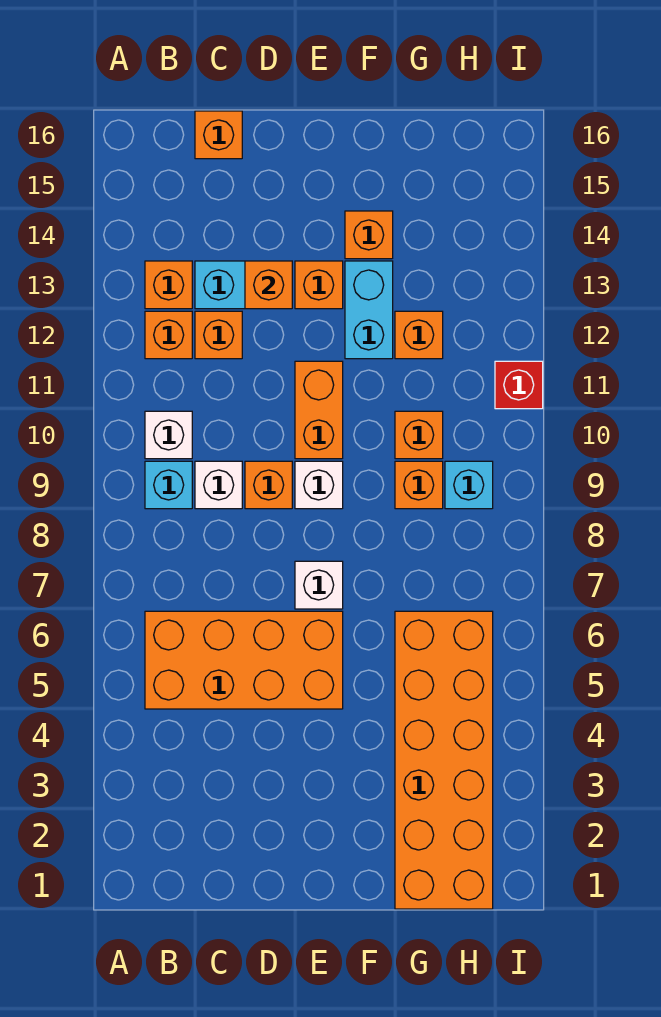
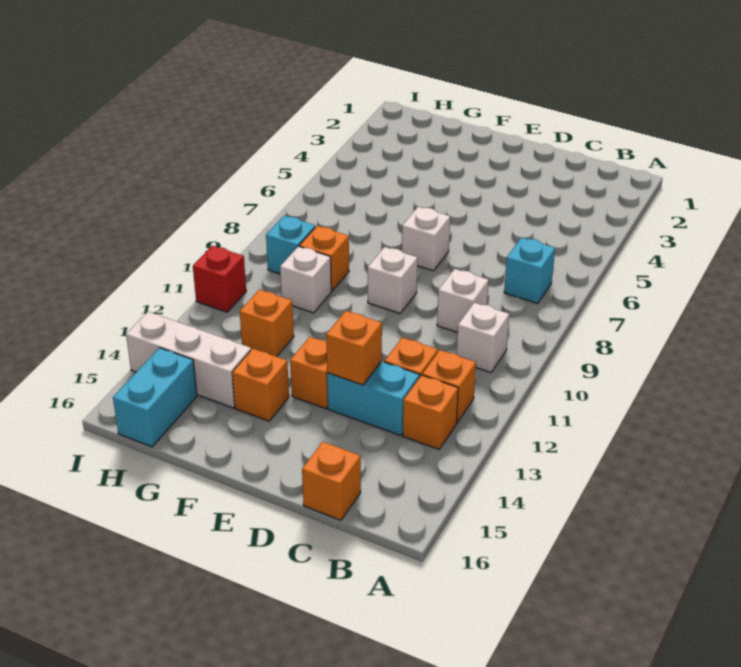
orange brick B5:E6 level 1 -> none
cyan brick B9 level 1 -> cyan brick B7 level 1
orange brick D9 level 1 -> none
orange brick E10:E11 level 1 -> none
cyan brick F12:F13 level 1 -> cyan brick H15:H16 level 1
orange brick G1:H6 level 1 -> none
orange brick G10 level 1 -> white brick G10 level 1
none -> white brick G14:I14 level 1

